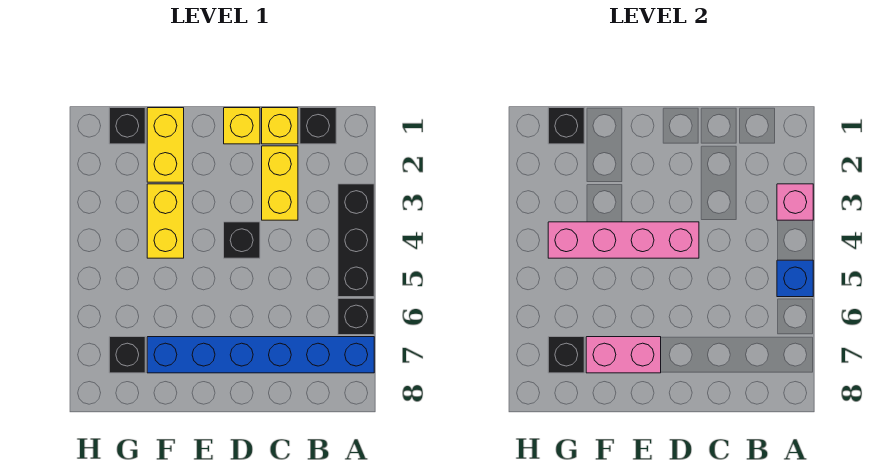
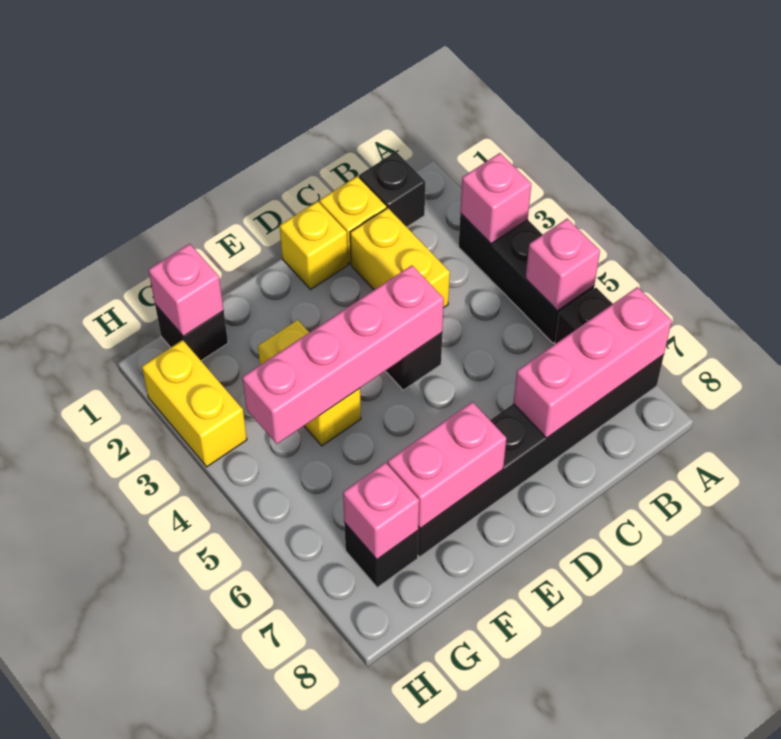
blue brick A5 level 2 -> pink brick A5 level 2
blue brick A7:F7 level 1 -> black brick A7:F7 level 1
none -> pink brick A7:C7 level 2
yellow brick F1:F2 level 1 -> yellow brick H2:H3 level 1
black brick G1 level 2 -> pink brick G1 level 2
black brick G7 level 2 -> pink brick G7 level 2

